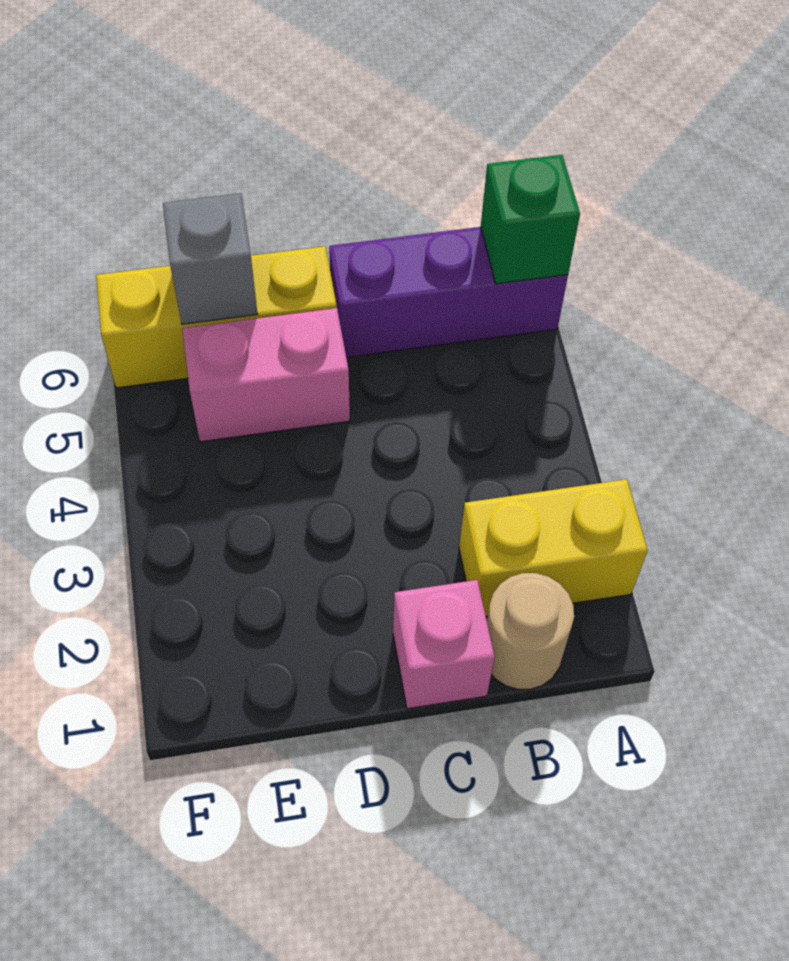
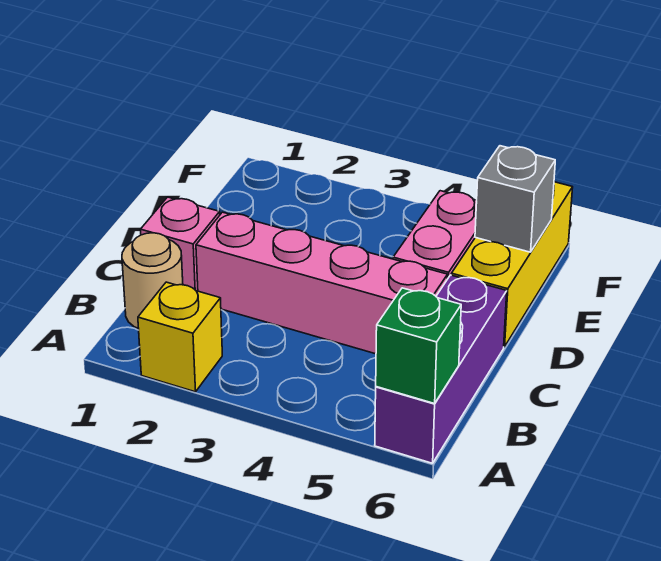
yellow brick A2:B2 level 1 -> yellow brick A2 level 1
none -> pink brick C2:C5 level 1

